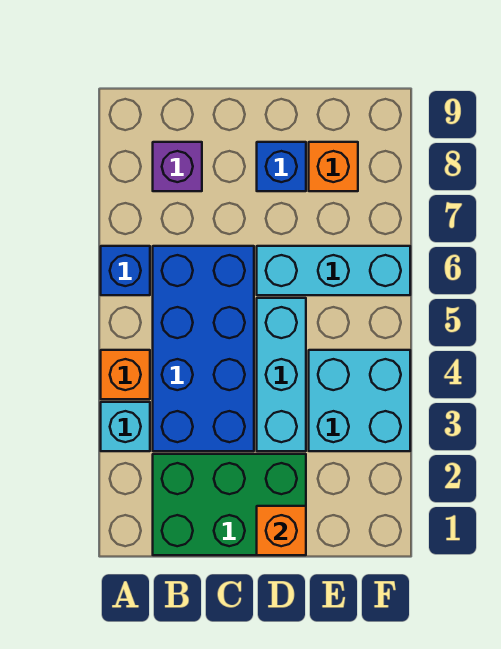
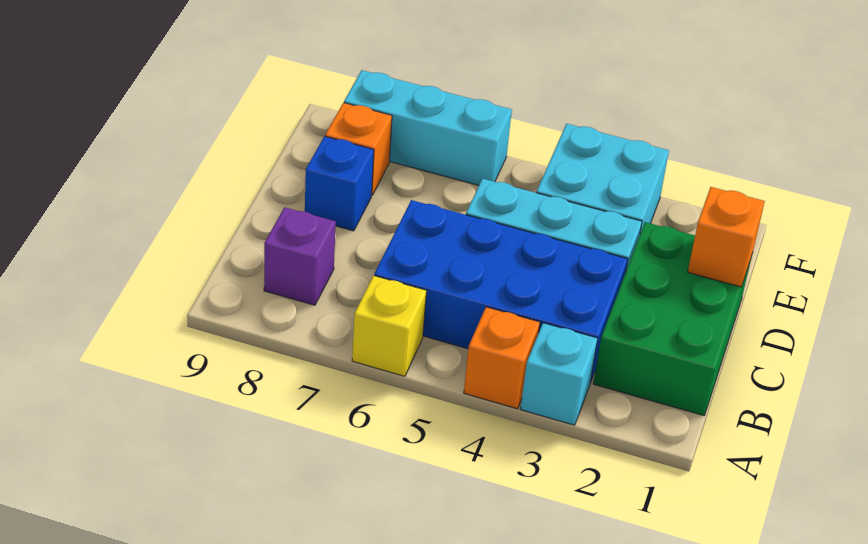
blue brick A6 level 1 -> yellow brick A6 level 1
cyan brick D6:F6 level 1 -> cyan brick F6:F8 level 1

